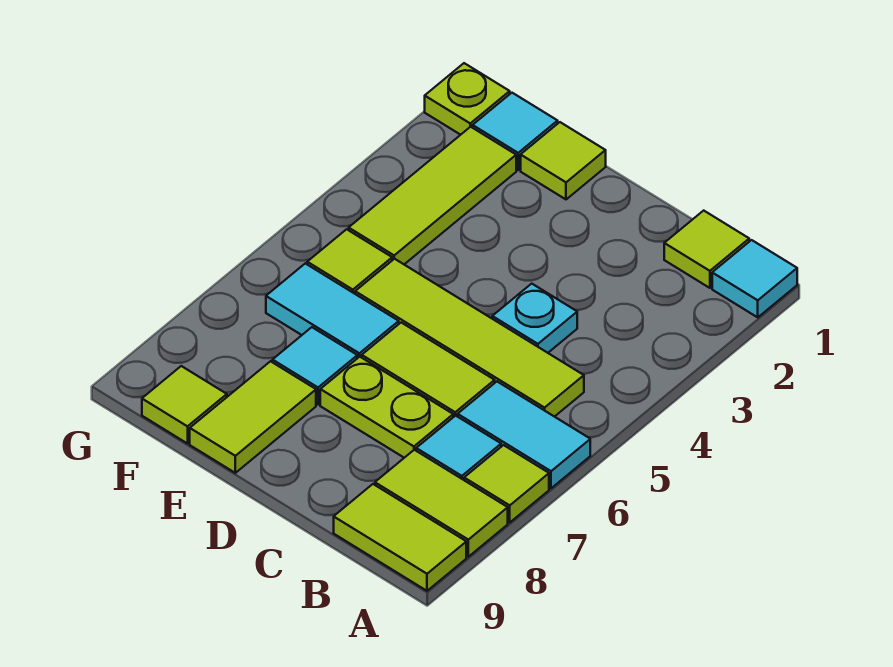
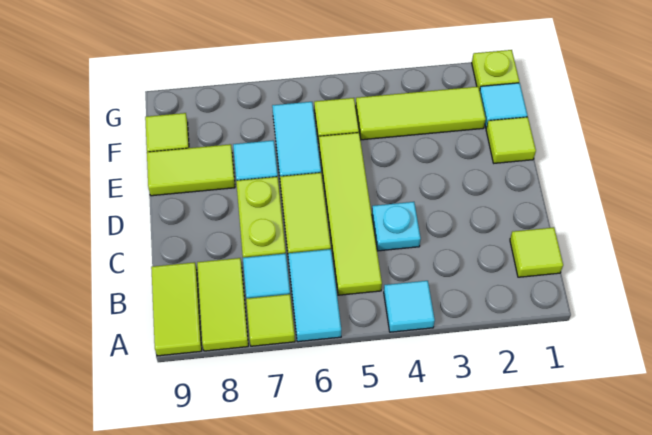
cyan tile A1 level 1 -> cyan tile A4 level 1

